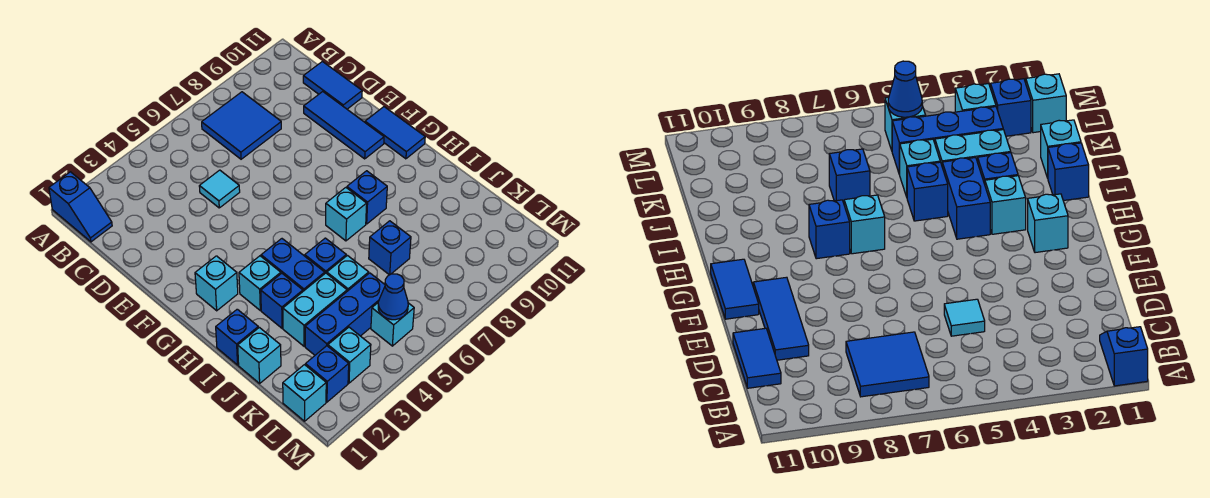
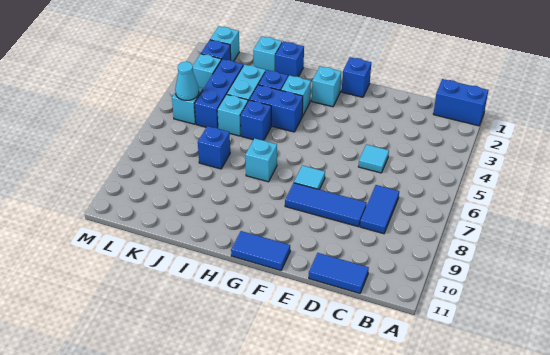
blue slope A1:B1 level 1 top A -> blue brick A1:B1 level 1
blue tile B7:C8 level 1 -> blue tile C7:C8 level 1
blue tile D10:F10 level 1 -> blue tile D8:F8 level 1
none -> cyan tile F7 level 1
blue brick H8 level 1 -> blue brick F1 level 1
blue cone L5 level 2 -> cyan cone L5 level 2

